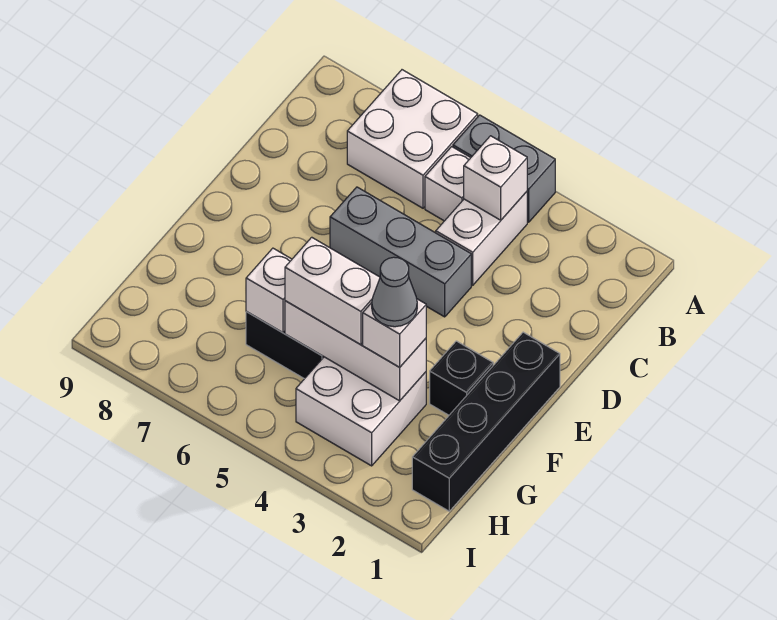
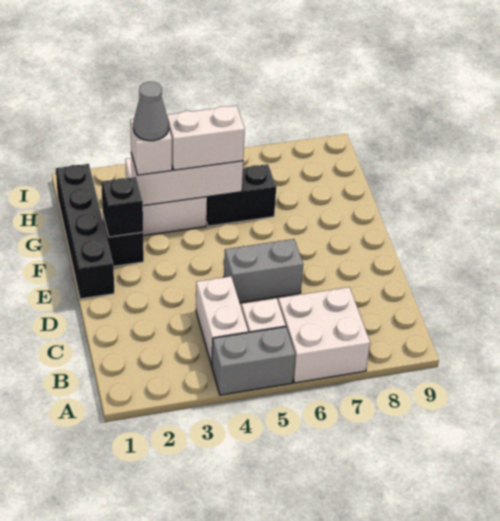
white brick B4 level 2 -> none
grey brick D4:D6 level 1 -> grey brick D5:D6 level 1
none -> black brick F2 level 2
white brick G6 level 2 -> none

